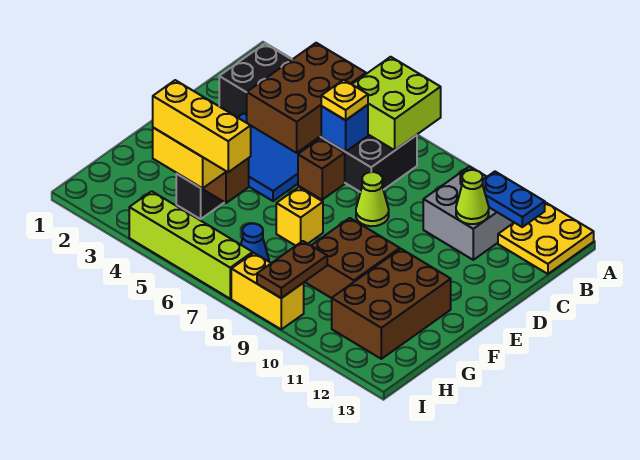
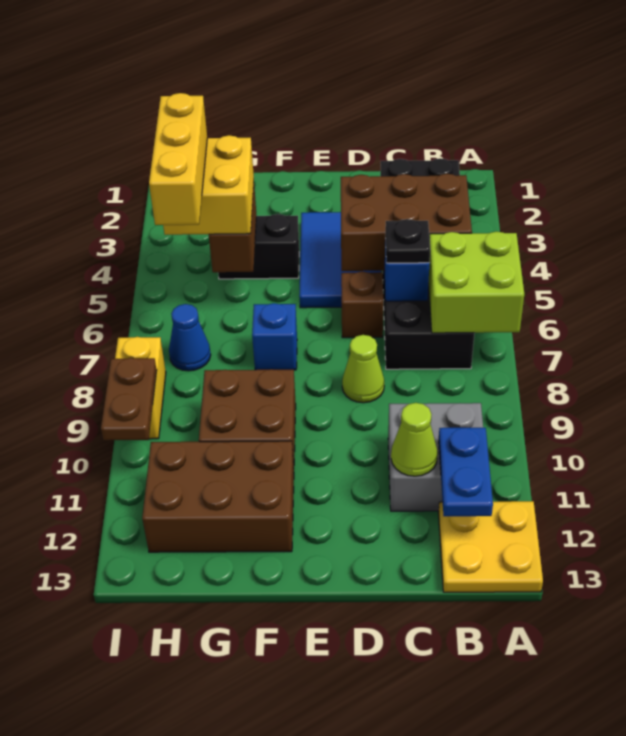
yellow plate C6 level 3 -> black plate C6 level 3
yellow brick F7 level 1 -> blue brick F7 level 1
brown plate H9:I9 level 2 -> brown plate I9:I10 level 2
lime brick I4:I7 level 1 -> none

